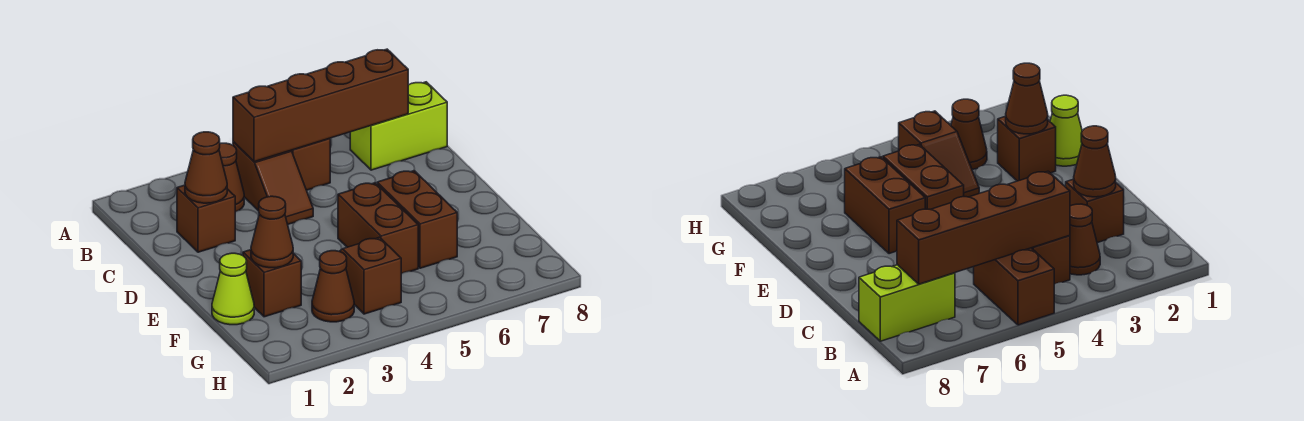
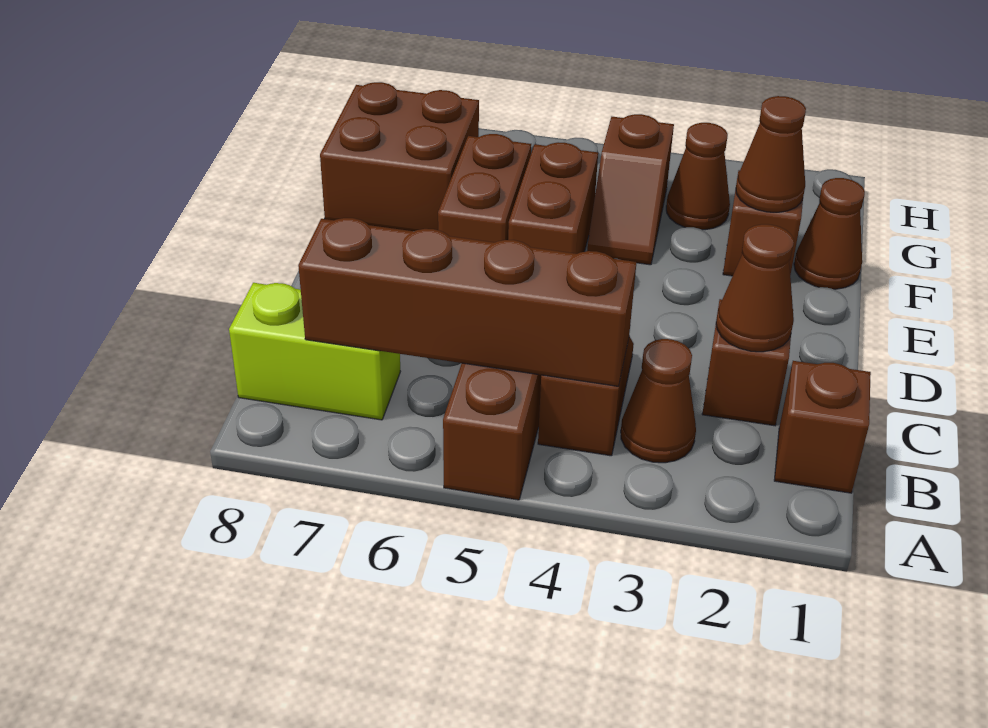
none -> brown brick B1 level 1
lime cone F1 level 1 -> brown cone F1 level 1
none -> brown brick F7:G8 level 1

